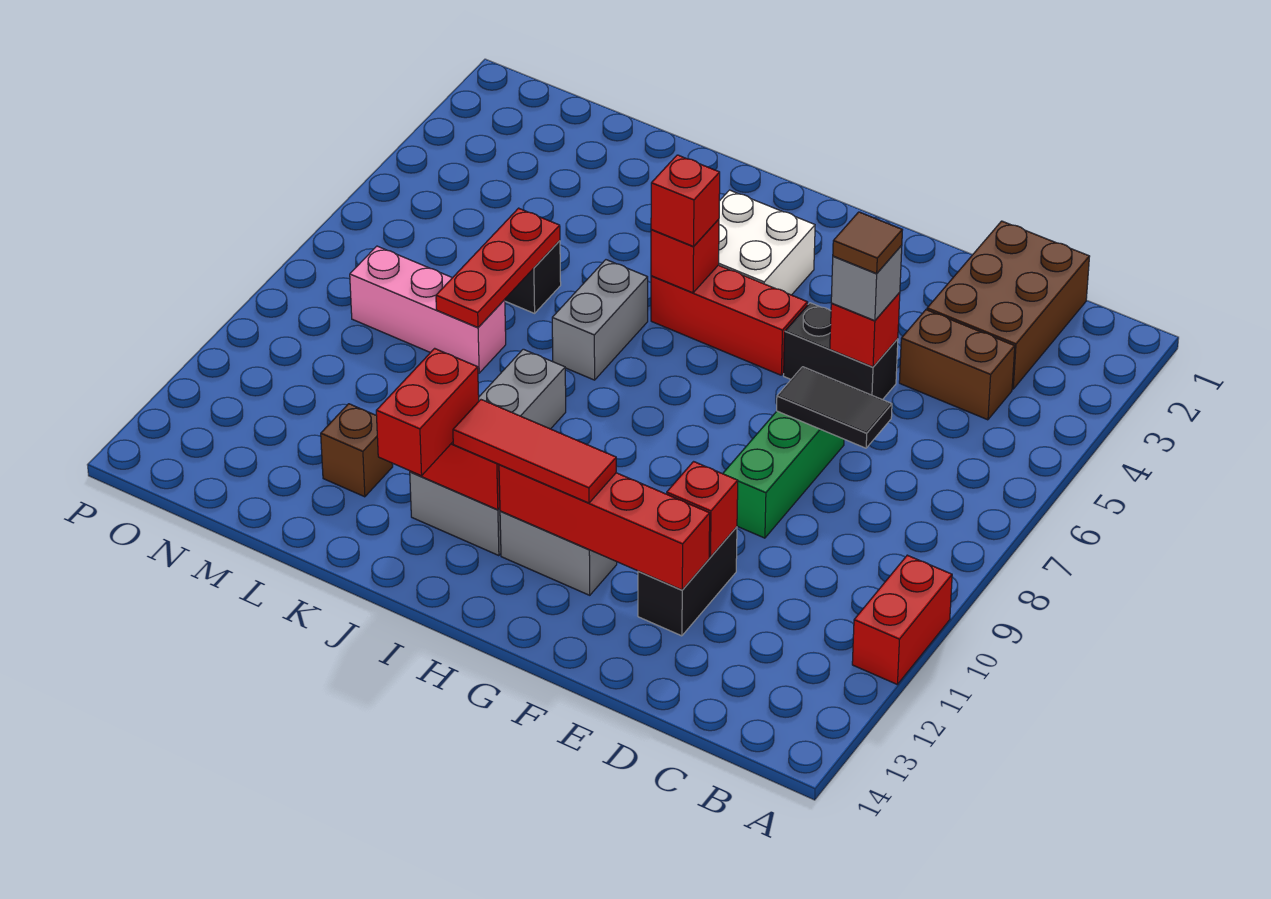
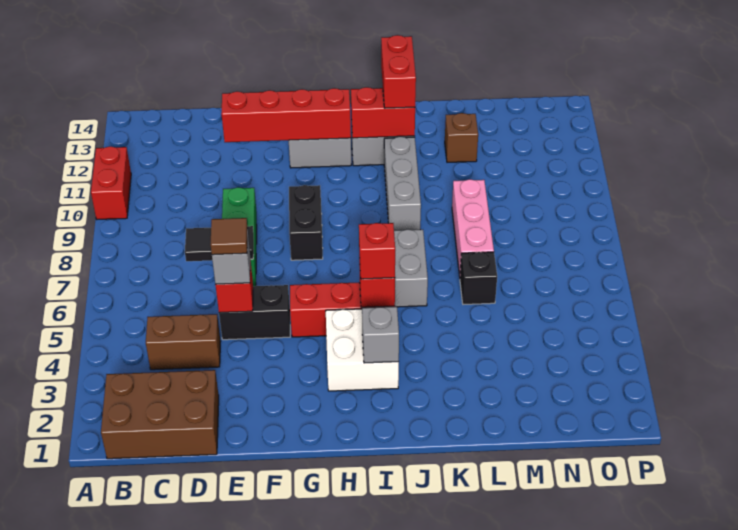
brown brick C1:D3 level 1 -> brown brick B1:D2 level 1
black brick E11:E12 level 1 -> black brick G8:G9 level 1
red brick E11 level 2 -> none
red tile G12:I12 level 3 -> none
none -> grey brick I3 level 2
red plate L6:L8 level 2 -> none
pink brick L8:N8 level 1 -> pink brick L7:L9 level 1

